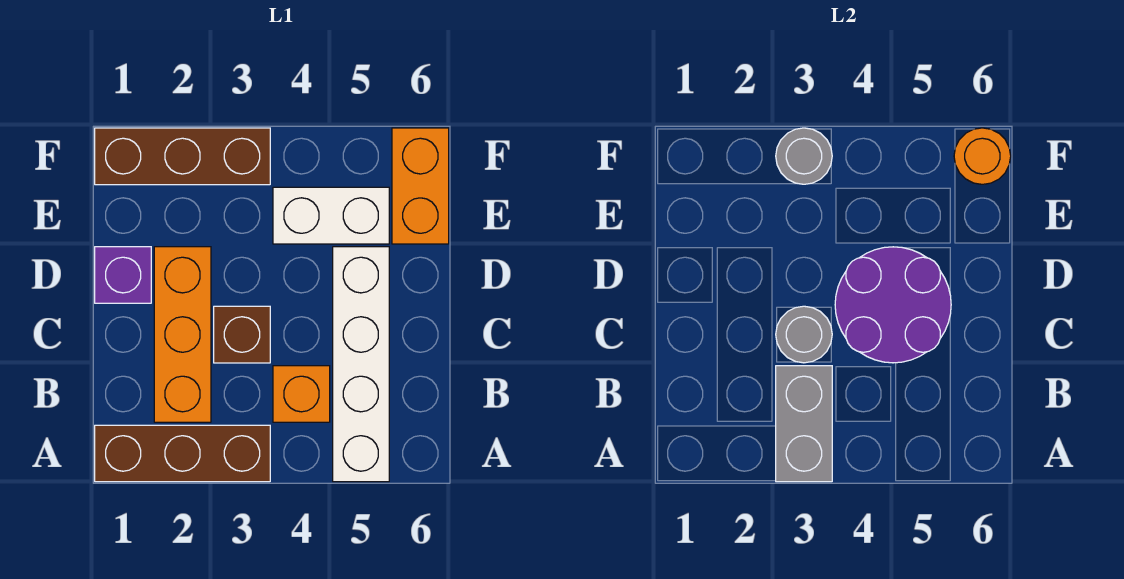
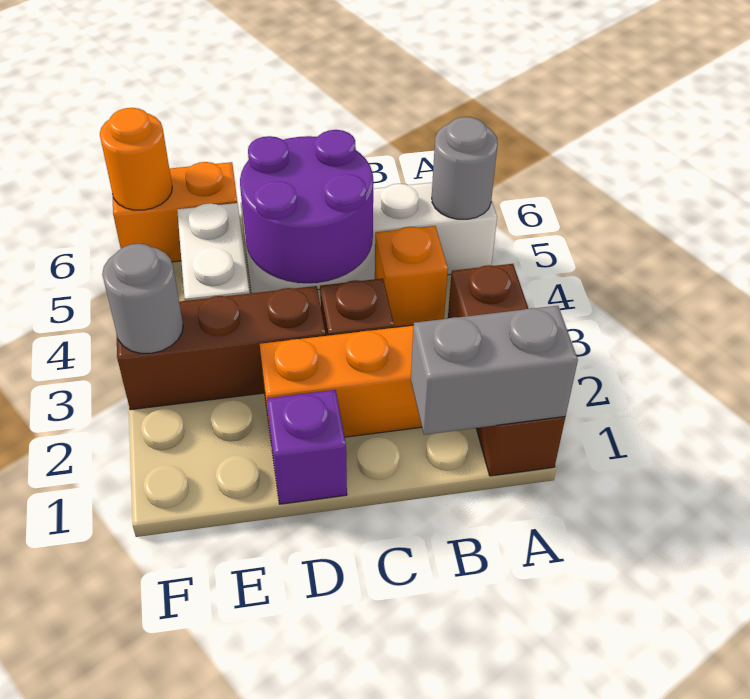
grey brick A3:B3 level 2 -> grey brick A1:B1 level 2
grey round brick C3 level 2 -> grey round brick A5 level 2
brown brick F1:F3 level 1 -> brown brick D3:F3 level 1

